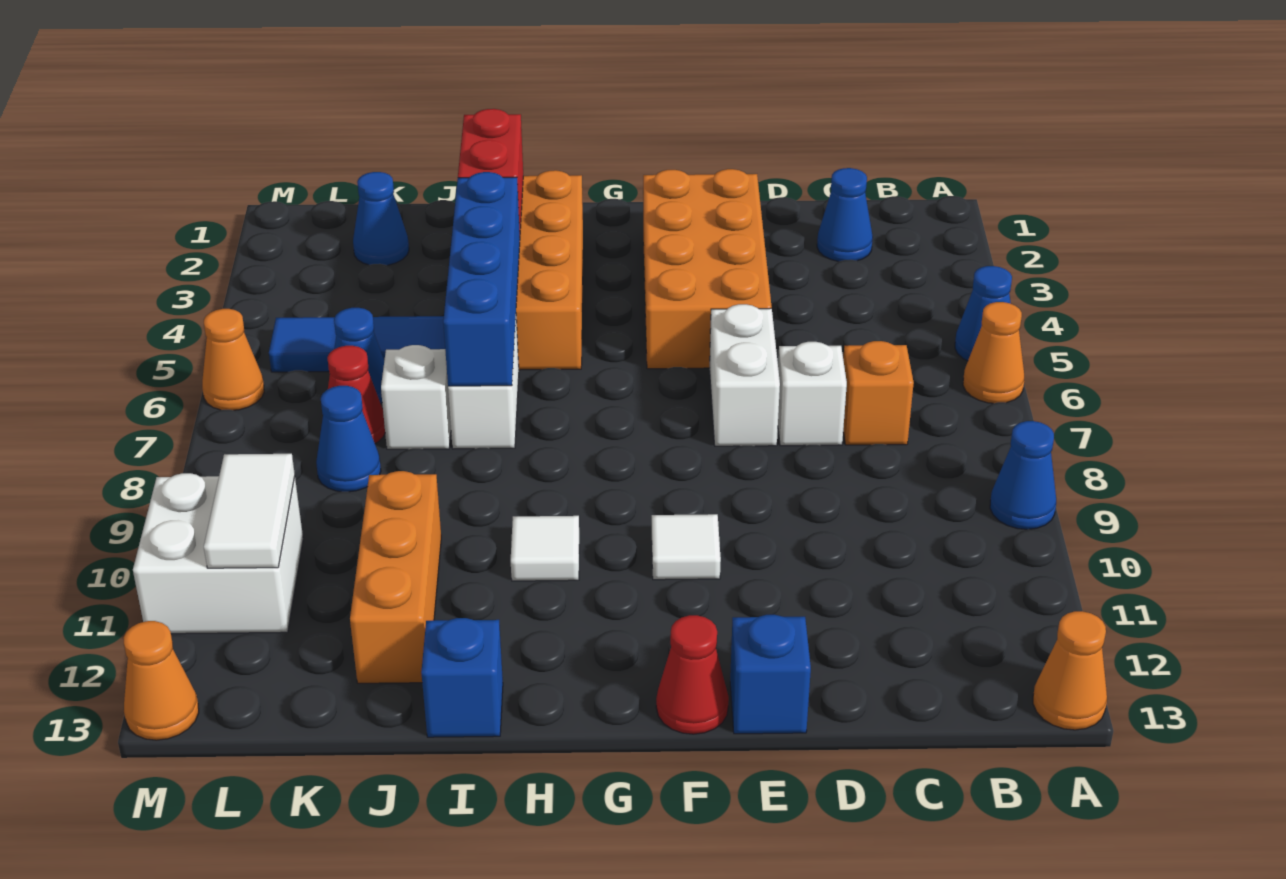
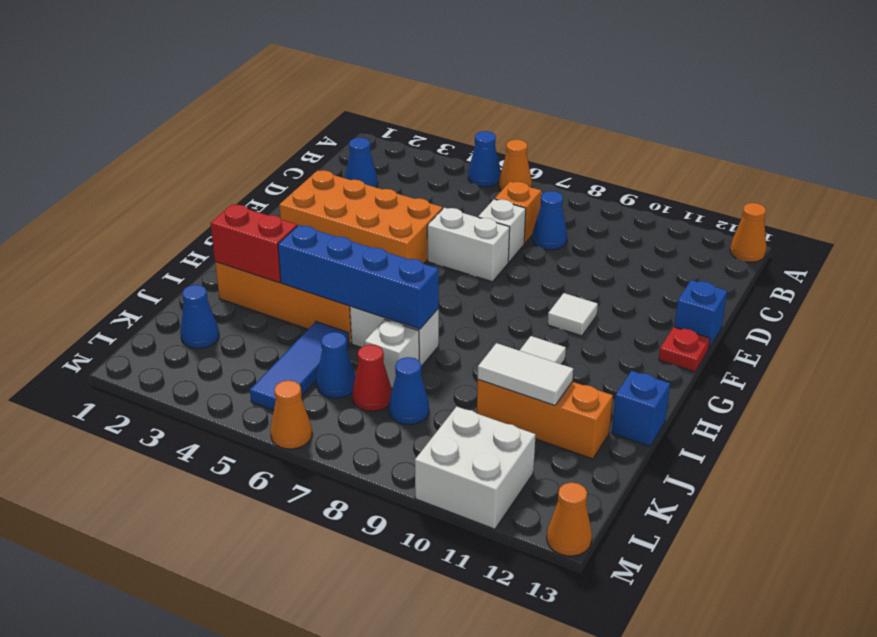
blue cone A9 level 1 -> blue cone C8 level 1
red cone F13 level 1 -> red plate F13 level 1
white tile L10:L11 level 2 -> white tile J10:J11 level 2

